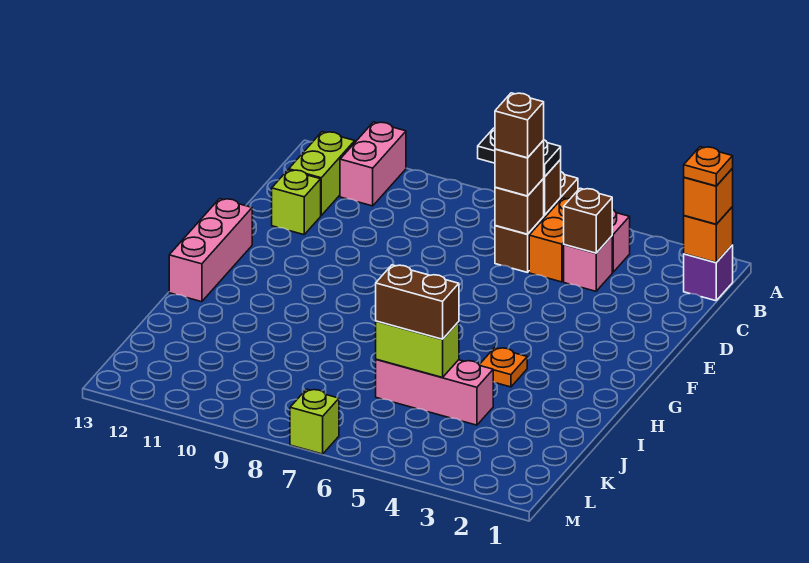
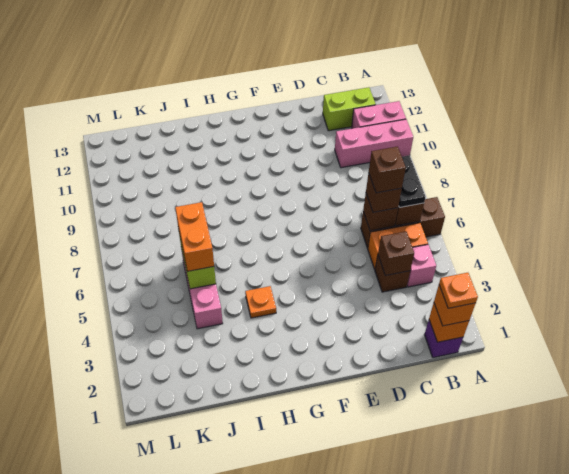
pink brick C4 level 1 -> brown brick C4 level 1
lime brick D12 level 1 -> none
pink brick F13:H13 level 1 -> pink brick A10:C10 level 1
brown brick J5:J6 level 3 -> orange brick J5:J6 level 3
lime brick M7 level 1 -> none

